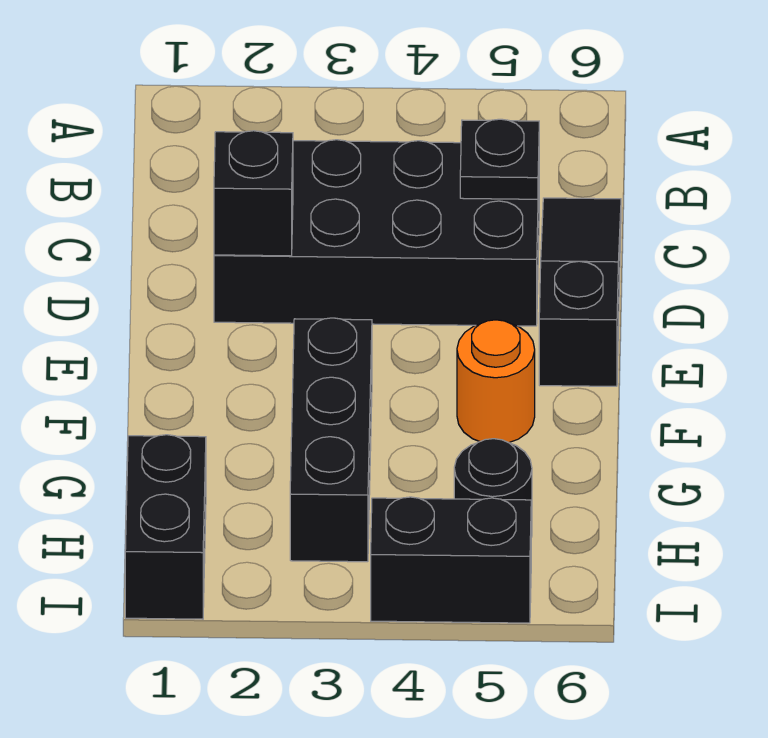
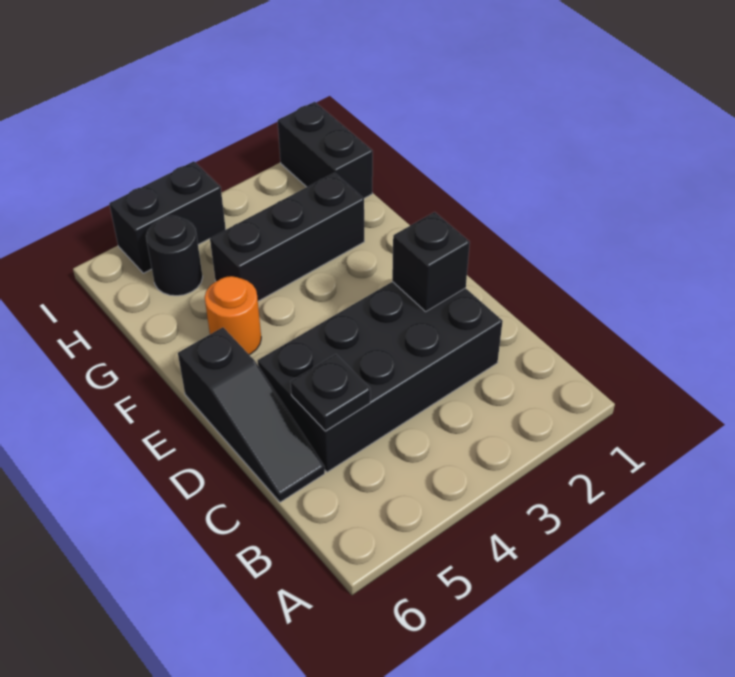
black brick F3:H3 level 1 -> black brick G2:G4 level 1

